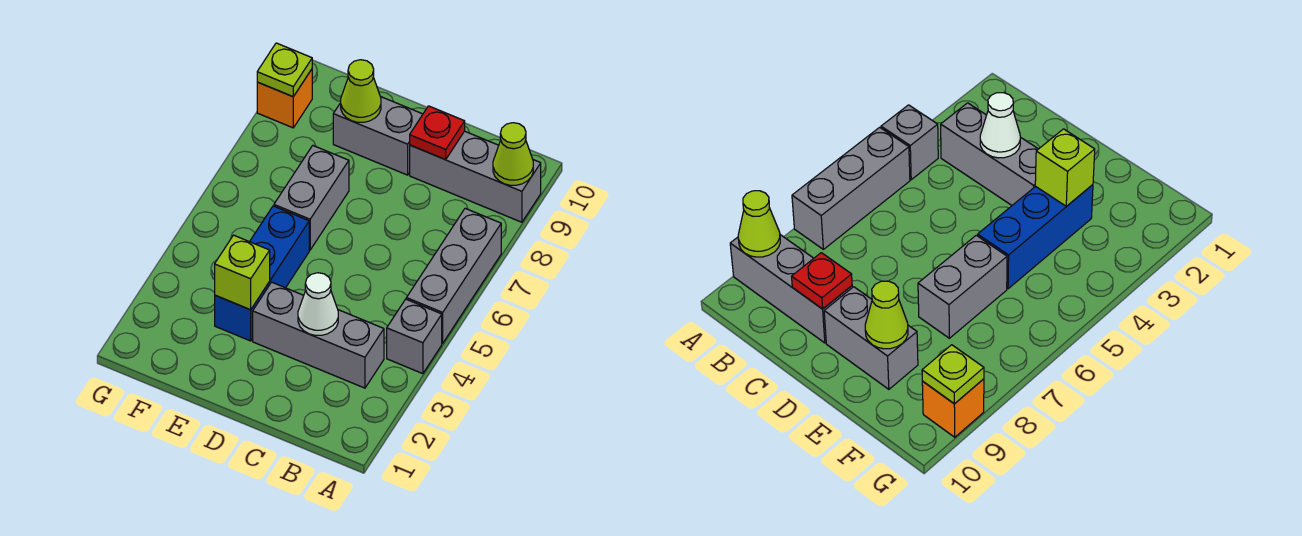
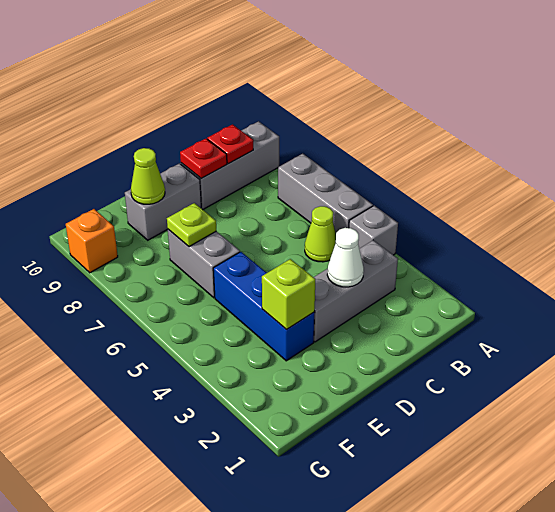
lime cone A9 level 2 -> lime cone B5 level 1
none -> red plate B9 level 2
lime plate G9 level 2 -> lime plate E7 level 2

